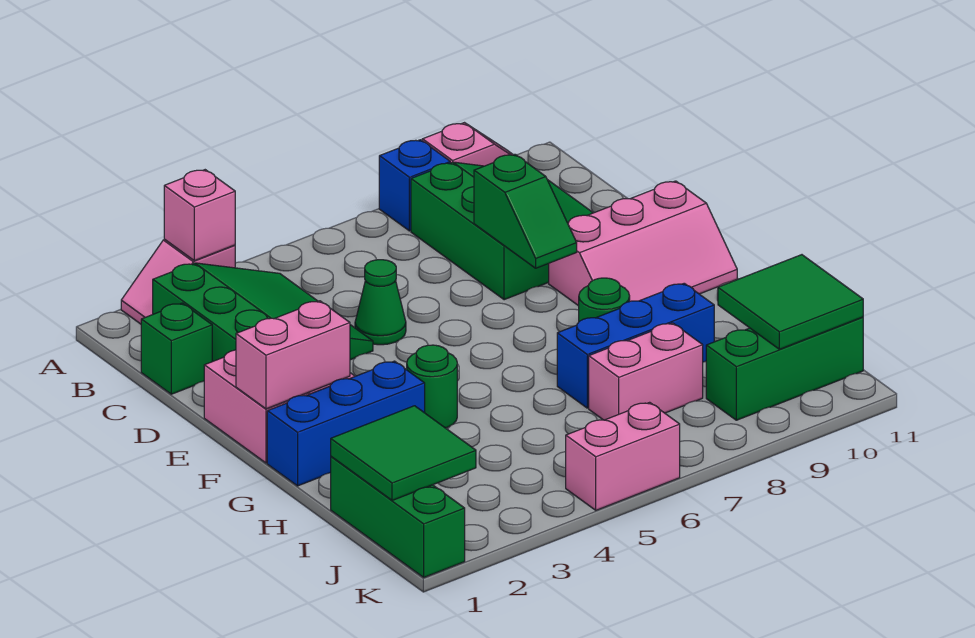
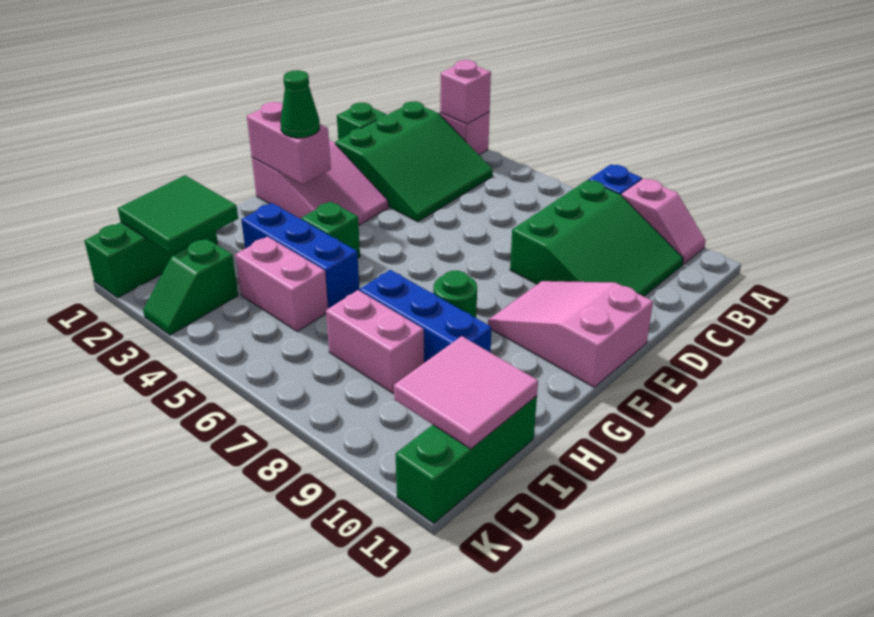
green cone D5 level 1 -> green cone F2 level 3
green slope D8:E8 level 2 top D -> green slope J3:K3 level 1 top J
pink slope E9:F11 level 1 top E -> pink slope E9:F11 level 1 top 11
blue brick G1:G3 level 1 -> blue brick H3:H5 level 1
green round brick G4 level 1 -> green brick G4 level 1
green tile I10:J11 level 2 -> pink tile I10:J11 level 2
green brick J9:J11 level 1 -> green brick I11:K11 level 1
pink brick K5:K6 level 1 -> pink brick I4:I5 level 1

